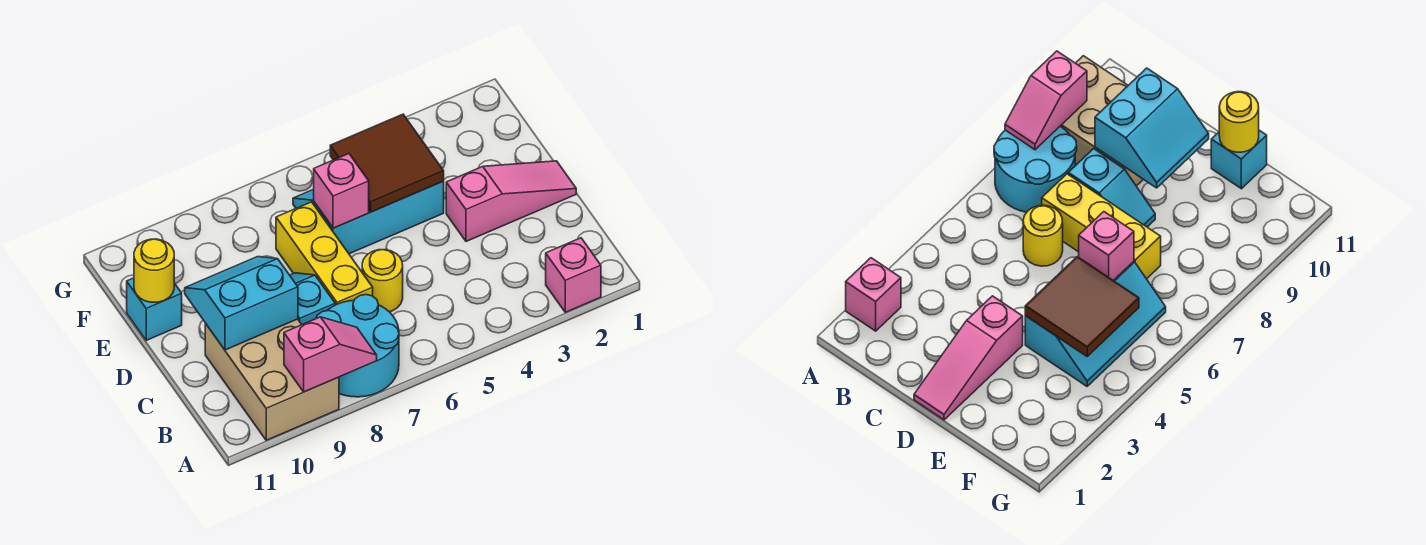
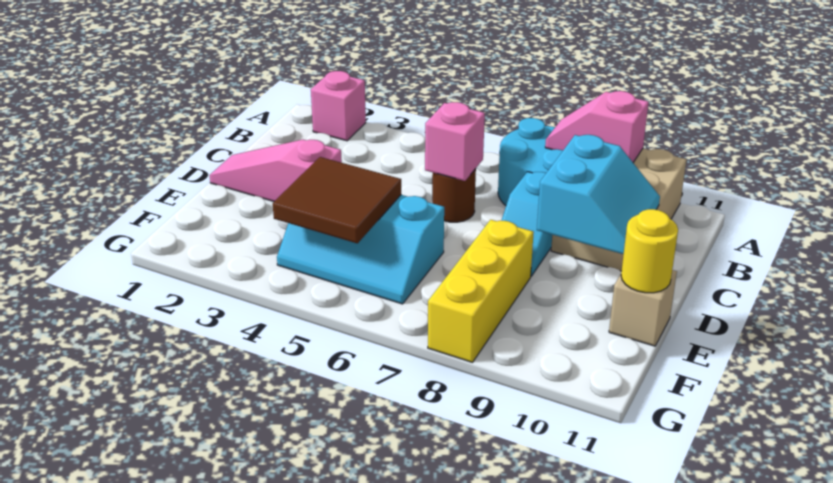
yellow round brick C6 level 1 -> brown round brick C6 level 1
yellow brick C7:E7 level 1 -> yellow brick E8:G8 level 1
cyan slope C9:D10 level 2 top C -> cyan slope C9:D10 level 2 top 9
pink brick E6 level 2 -> pink brick C6 level 2
cyan brick E11 level 1 -> tan brick E11 level 1

